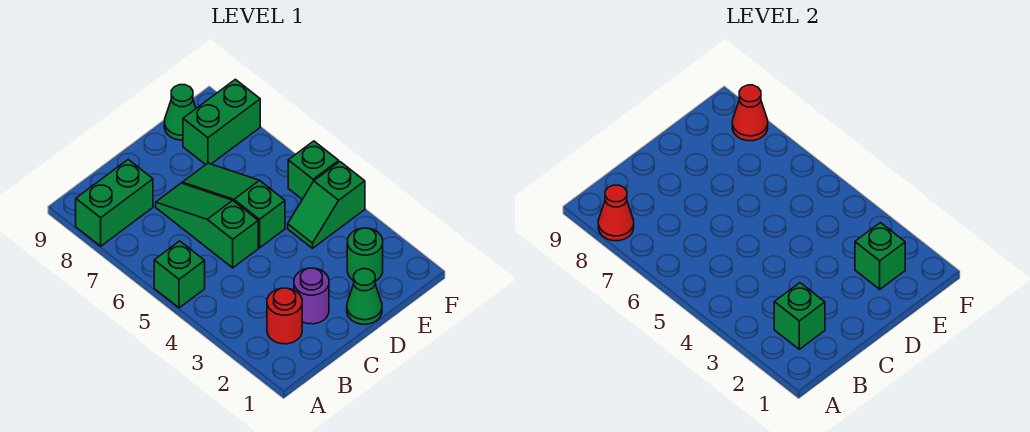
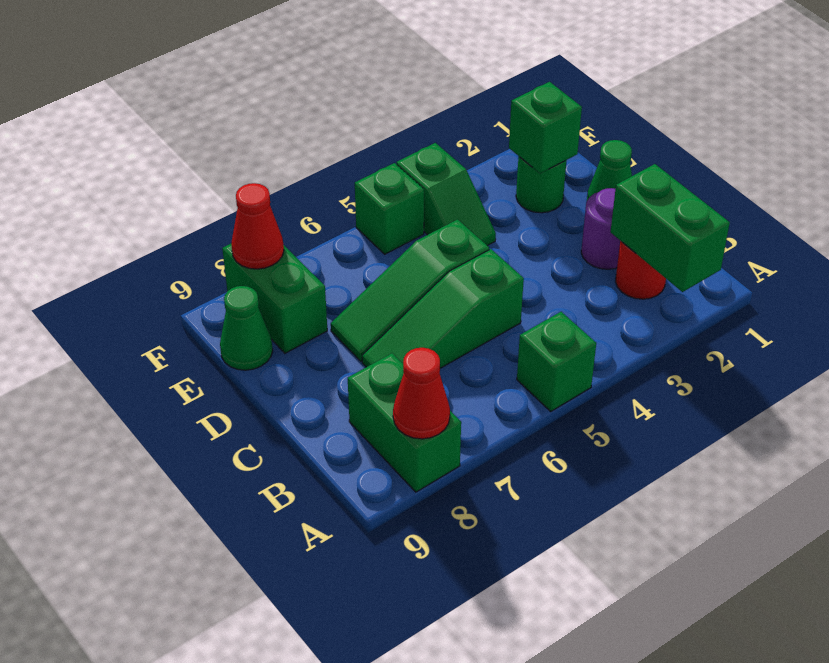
green brick B2 level 2 -> green brick A2:B2 level 2

